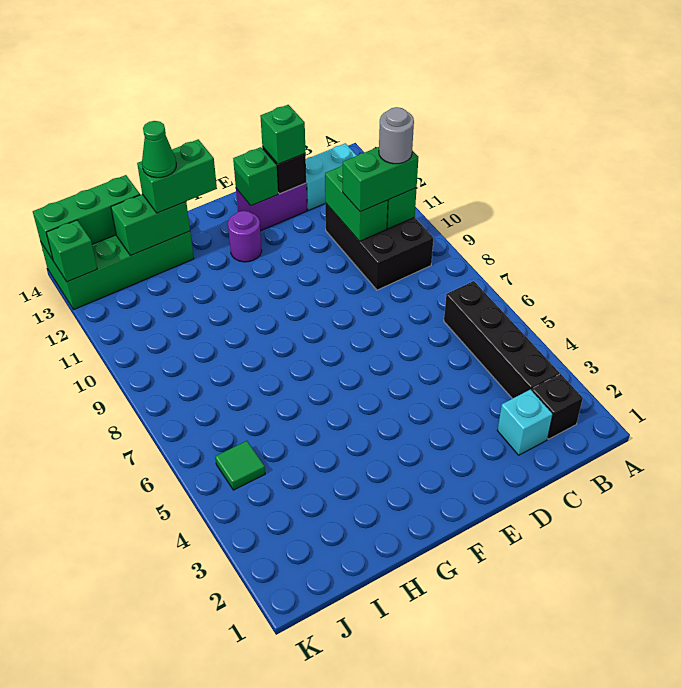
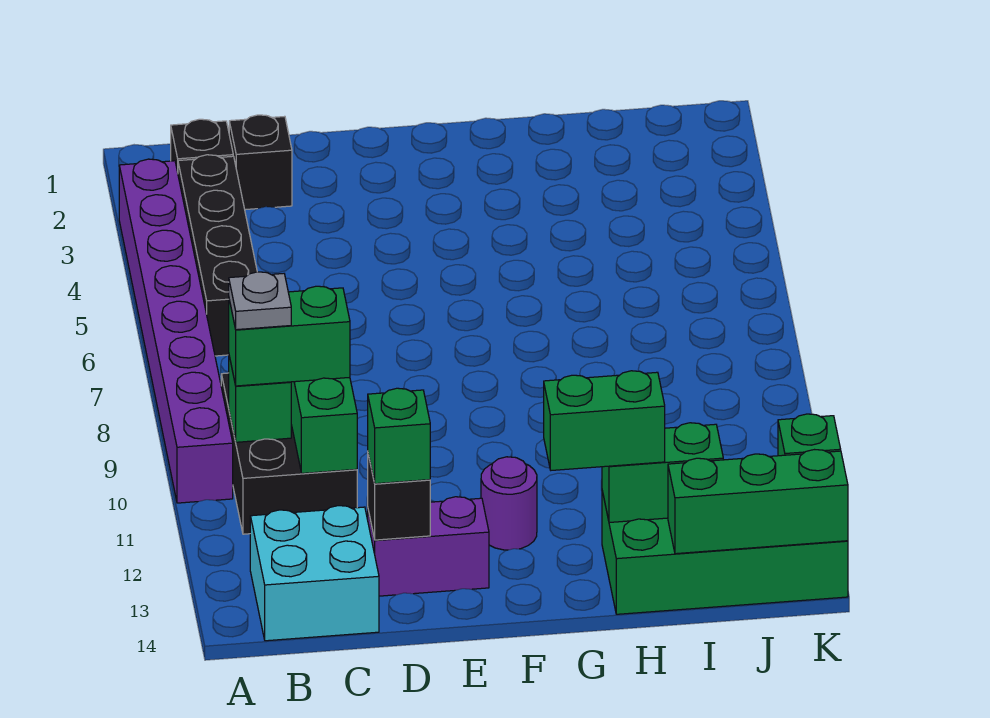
none -> purple brick A3:A10 level 1
grey round brick B10 level 4 -> grey plate B10 level 4
cyan brick B13:C13 level 1 -> cyan brick B13:C14 level 1
cyan brick C2 level 1 -> black brick C2 level 1
green brick E13 level 2 -> none
green cone H13 level 4 -> none
green tile J5 level 1 -> none

